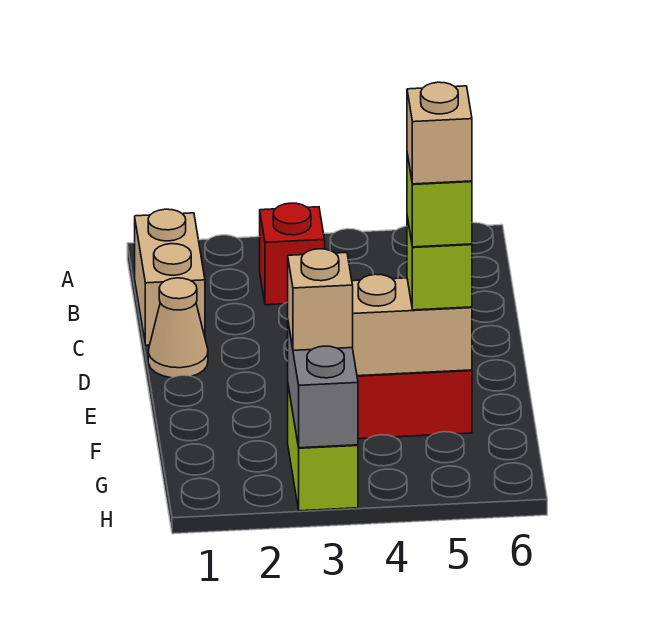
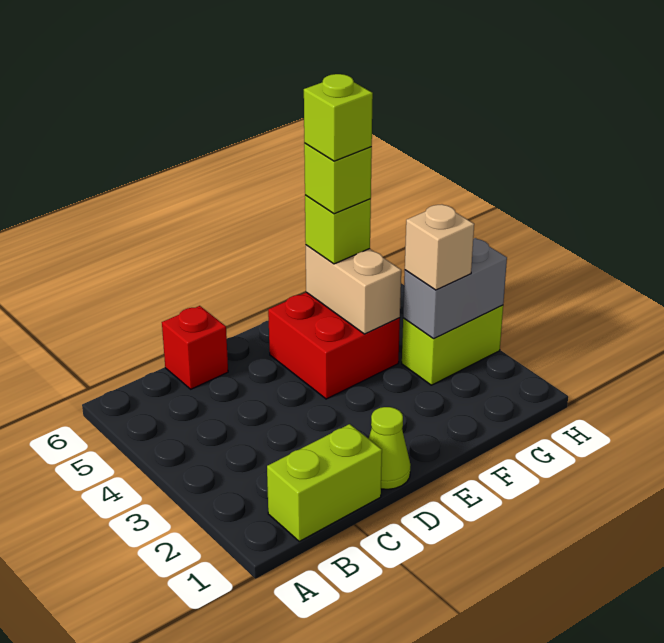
tan brick B1:C1 level 1 -> lime brick B1:C1 level 1
red brick B3 level 1 -> red brick C6 level 1
tan cone D1 level 1 -> lime cone D1 level 1
tan brick F5 level 5 -> lime brick F5 level 5

